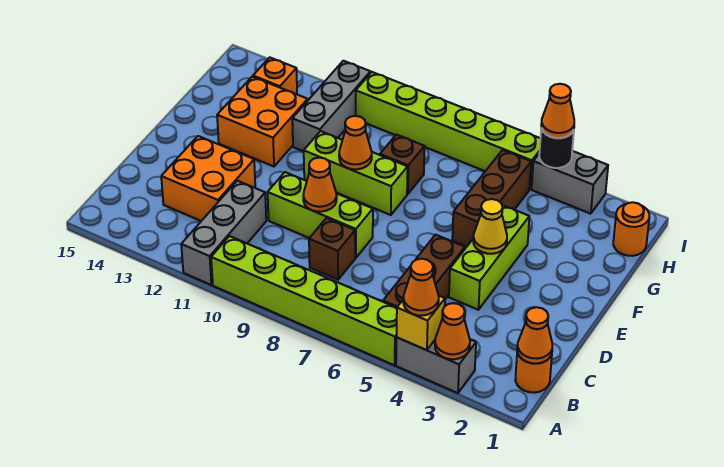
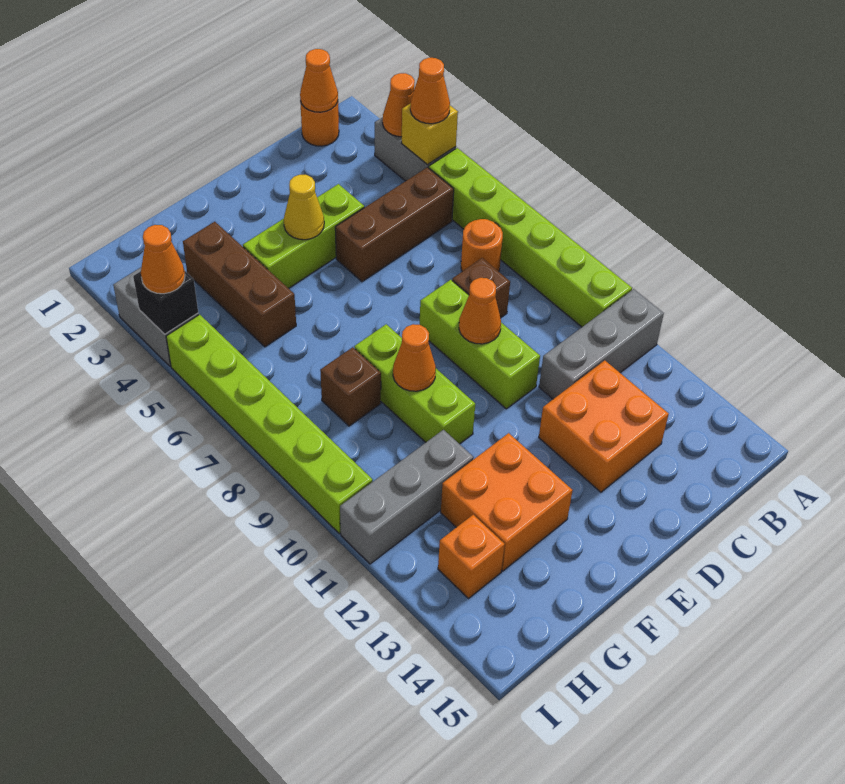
brown brick F5:H5 level 1 -> brown brick G3:G5 level 1
orange round brick H1 level 1 -> orange round brick B7 level 1
black round brick I4 level 2 -> black brick I4 level 2

